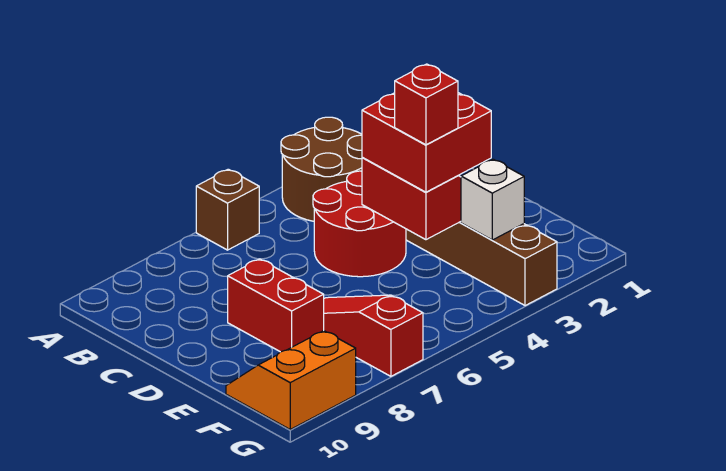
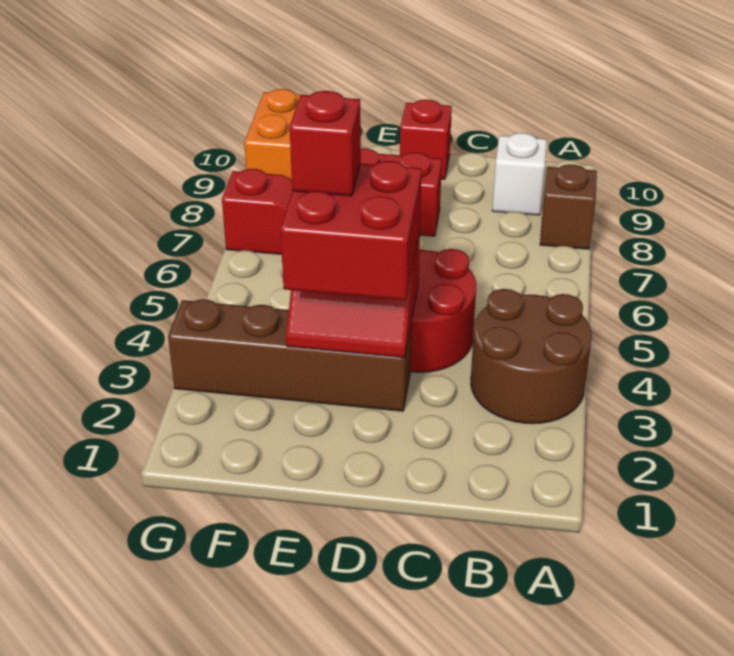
brown brick A6 level 1 -> brown brick A8 level 1
none -> red brick D10 level 1
white brick F3 level 2 -> white brick B9 level 1

